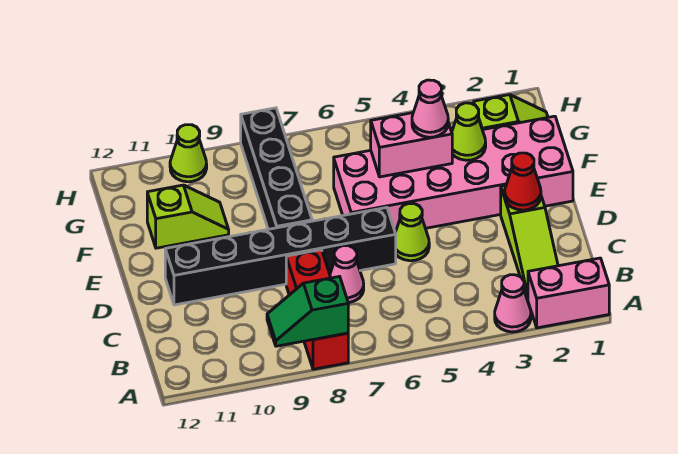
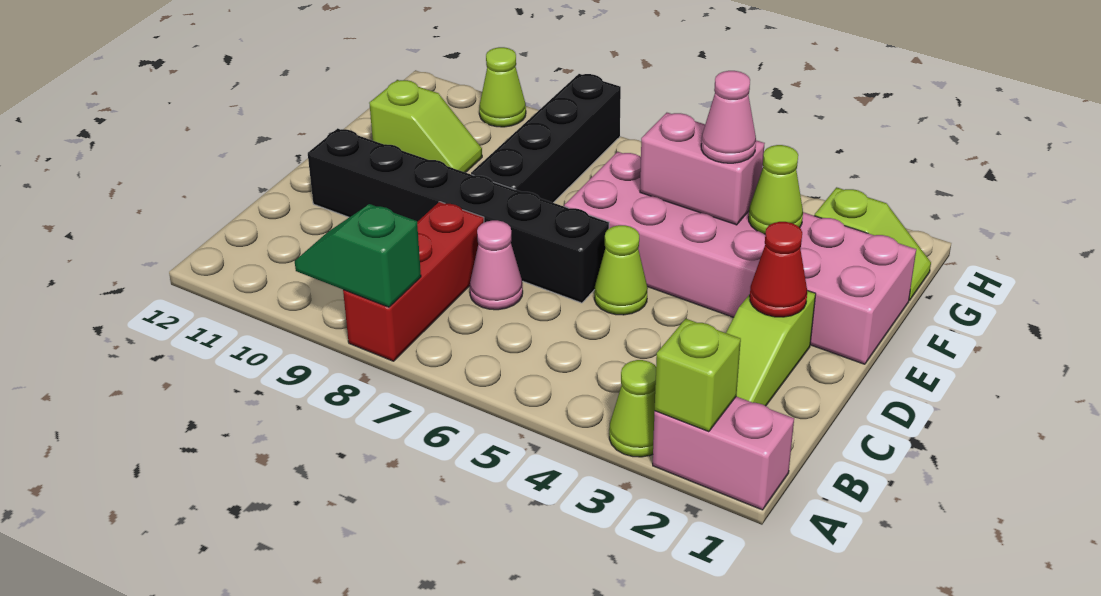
none -> lime brick A2 level 2
pink cone A3 level 1 -> lime cone A3 level 1

